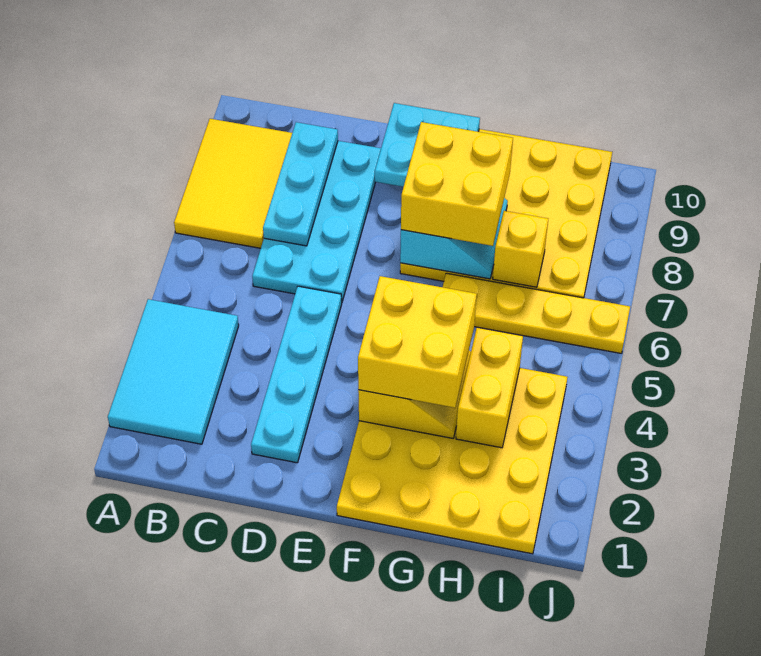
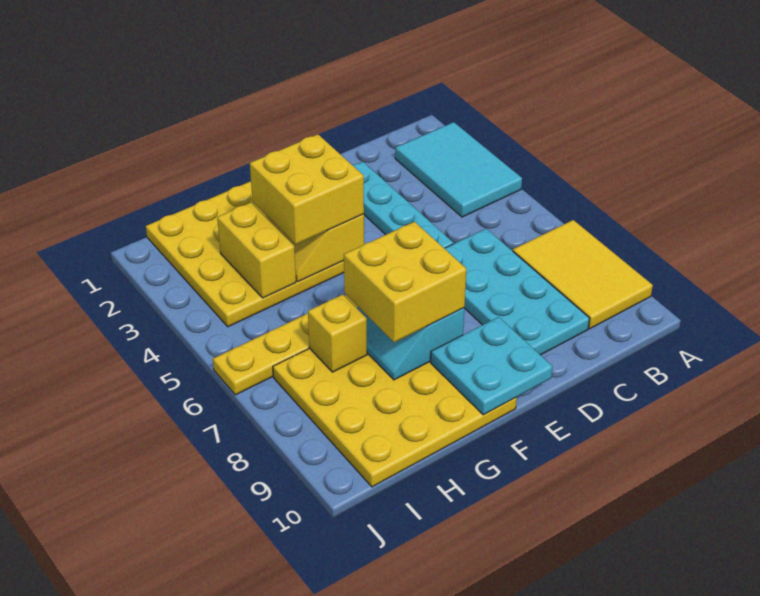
cyan plate C7:C9 level 2 -> none

